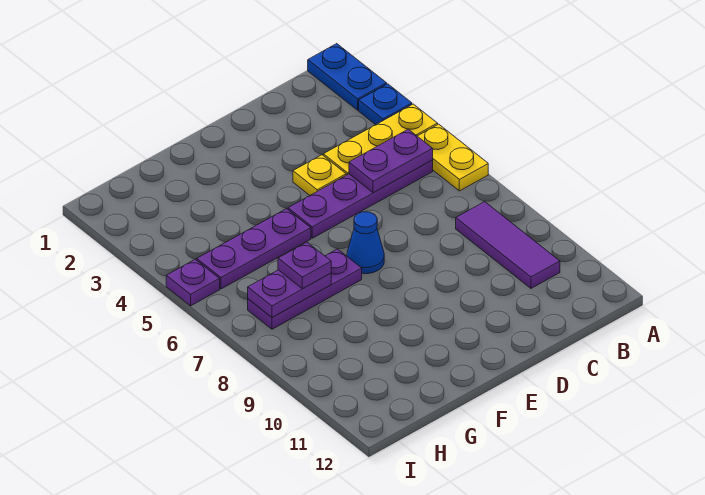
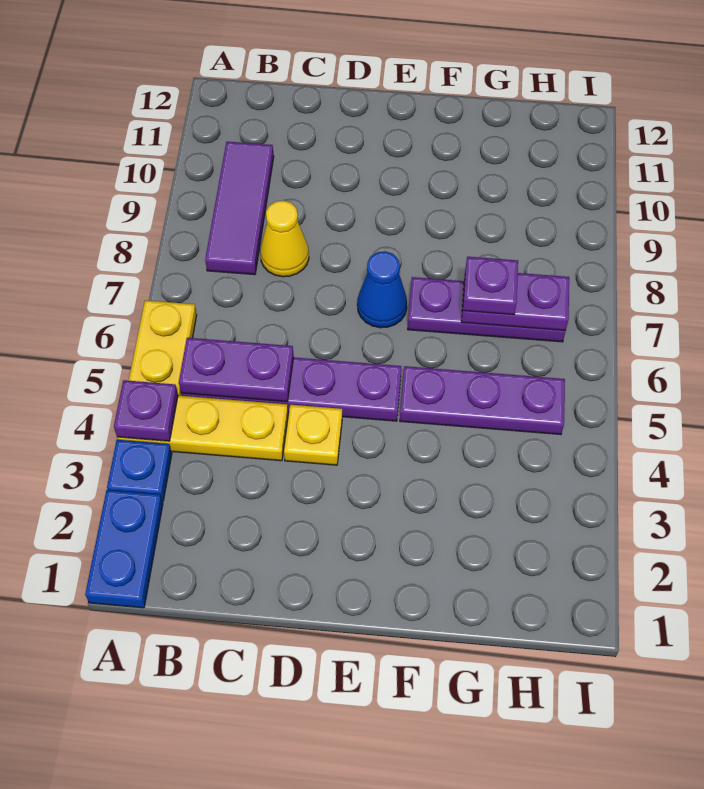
none -> yellow cone C8 level 1
purple plate I5 level 1 -> purple plate A4 level 2

